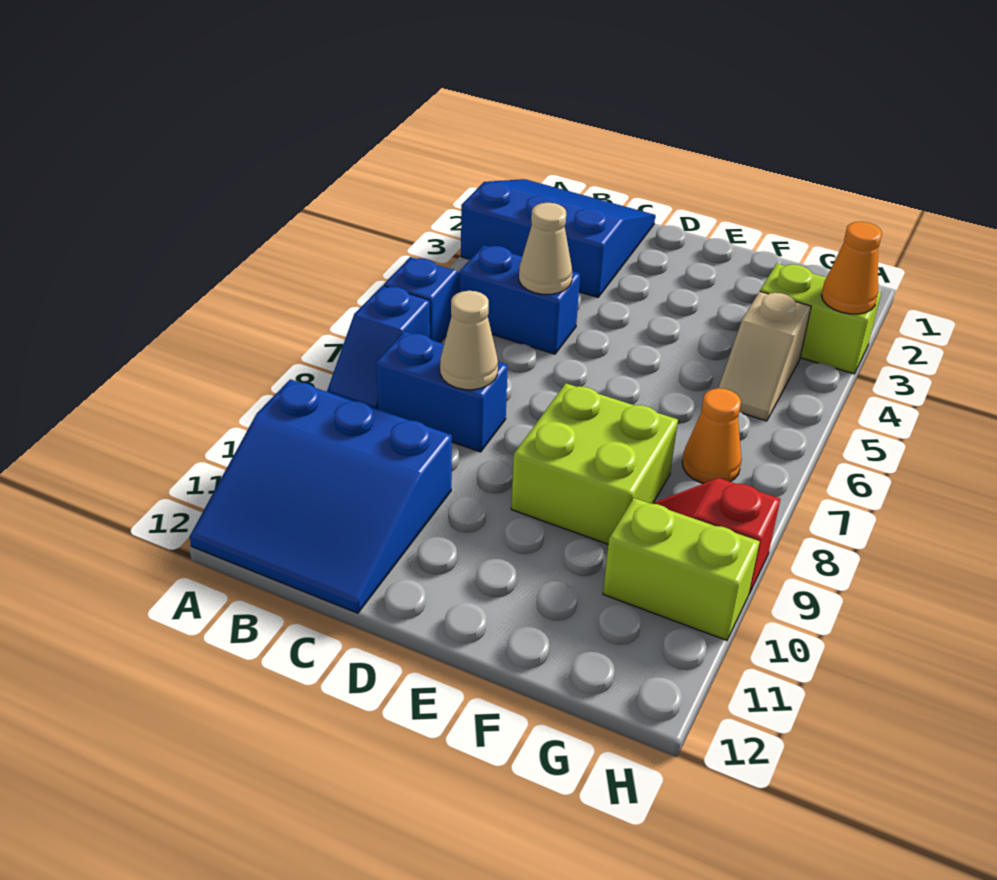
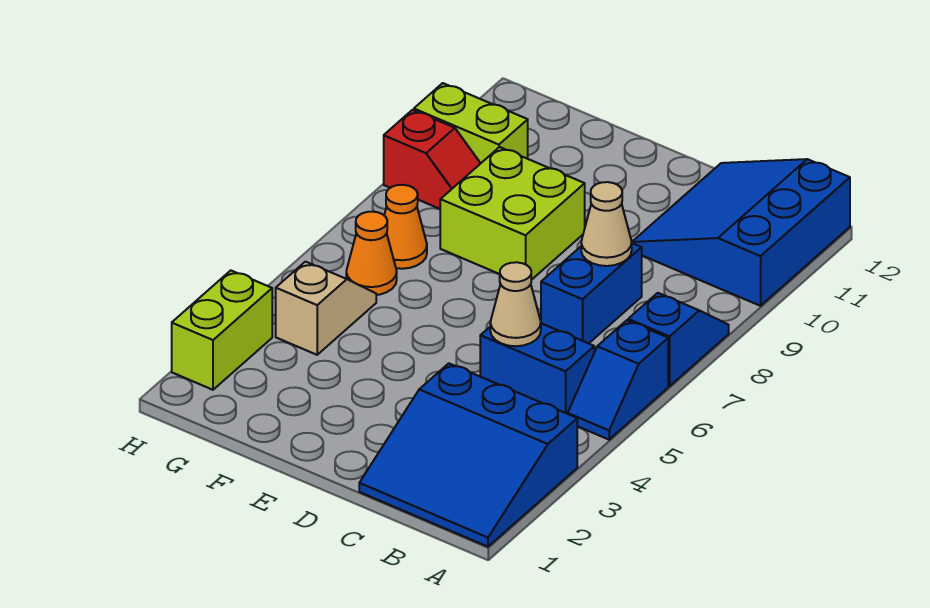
blue slope A10:C12 level 1 top 10 -> blue slope A10:C12 level 1 top A
blue brick B8:C8 level 1 -> blue brick C7:C8 level 1
lime brick G3:H3 level 1 -> lime brick H2:H3 level 1
orange cone H3 level 2 -> orange cone G6 level 1

